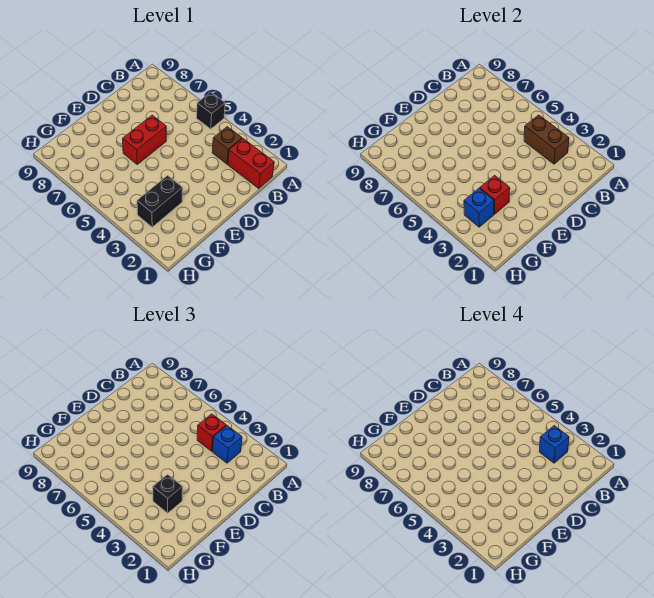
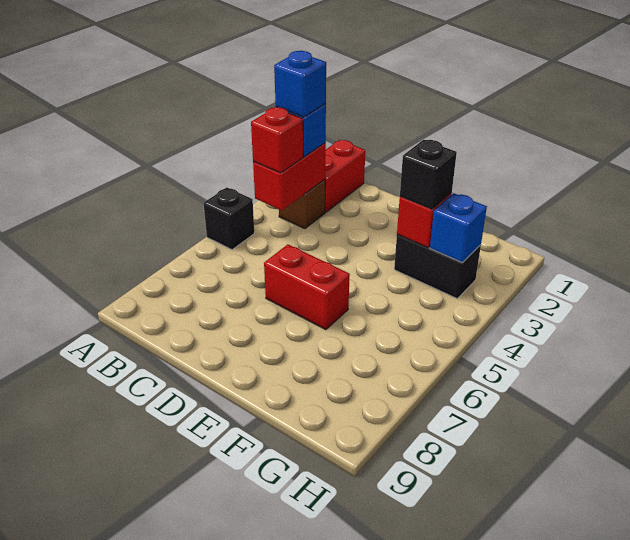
brown brick B3:B4 level 2 -> red brick B3:B4 level 2

